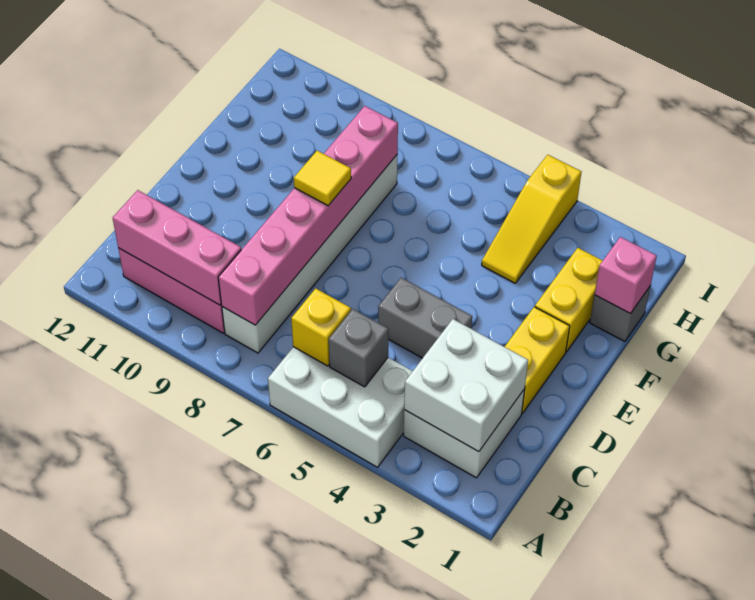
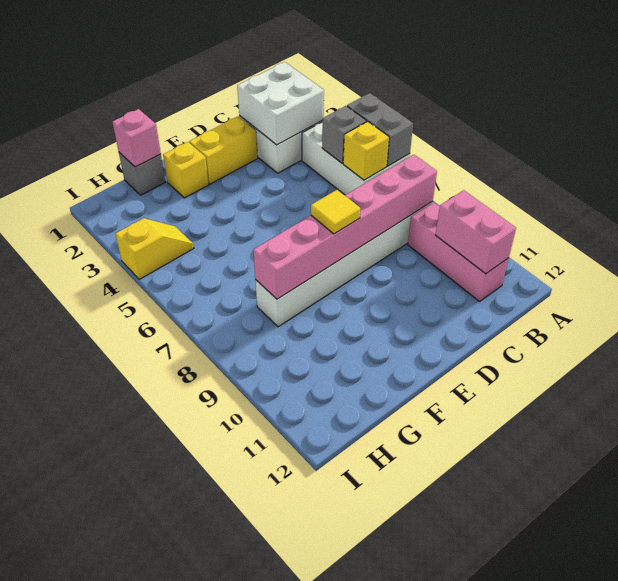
pink brick B9:B11 level 2 -> pink brick B10:B11 level 2
grey brick D4:D5 level 1 -> grey brick A5:A6 level 2
yellow brick F2:G2 level 1 -> yellow brick F2 level 1
yellow slope G4:I4 level 1 top I -> yellow slope H4:I4 level 1 top I

